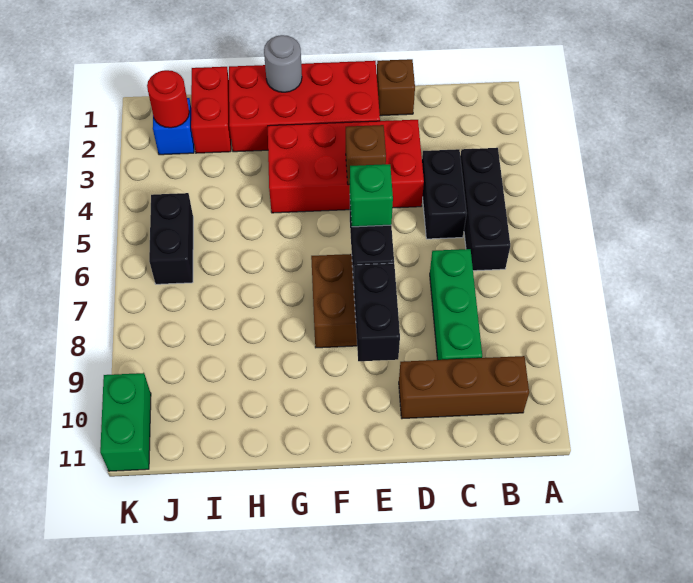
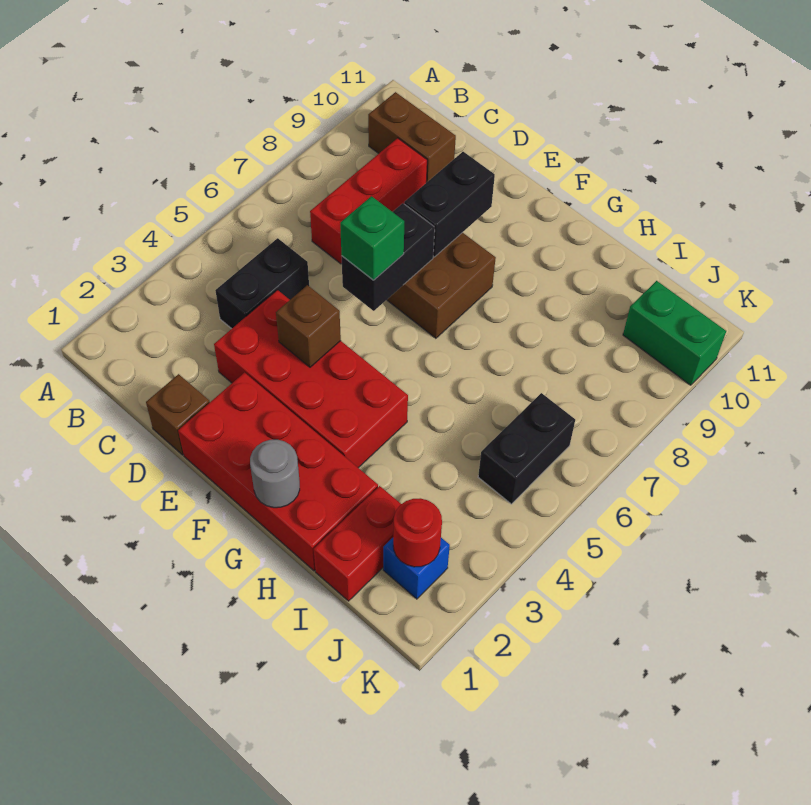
black brick B4:B6 level 1 -> none
brown brick B10:D10 level 1 -> brown brick B10:C10 level 1
green brick C7:C9 level 1 -> red brick C7:C9 level 1
green brick K10:K11 level 1 -> green brick J10:K10 level 1

